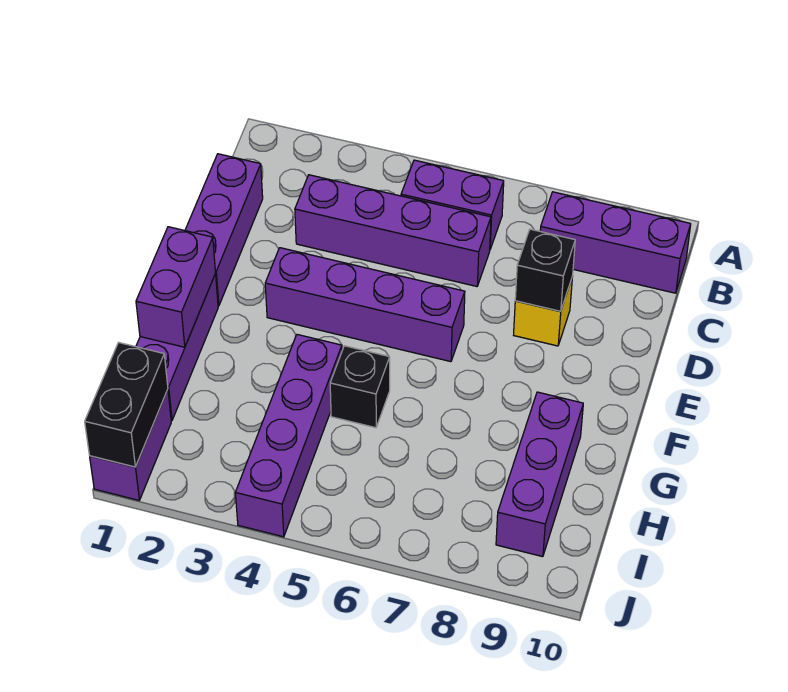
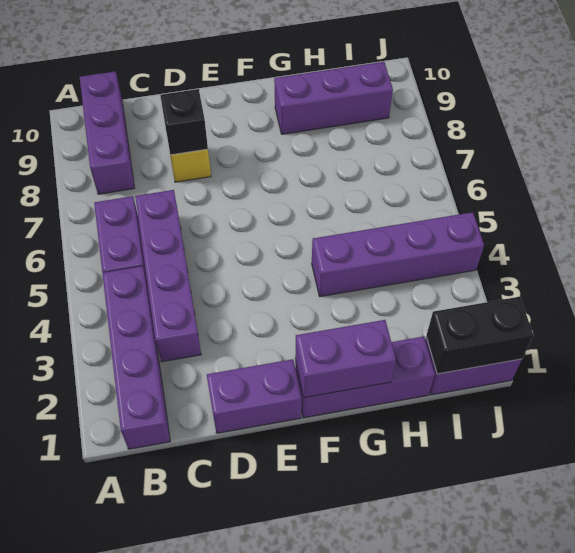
purple brick C1:E1 level 1 -> purple brick D1:E1 level 1
purple brick E3:E6 level 1 -> purple brick B1:B4 level 1
black brick G5 level 1 -> none

